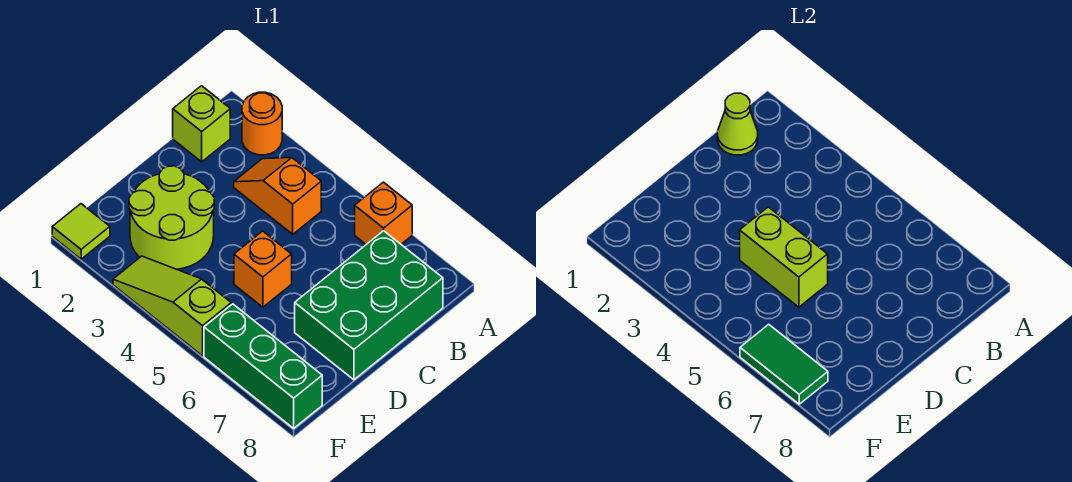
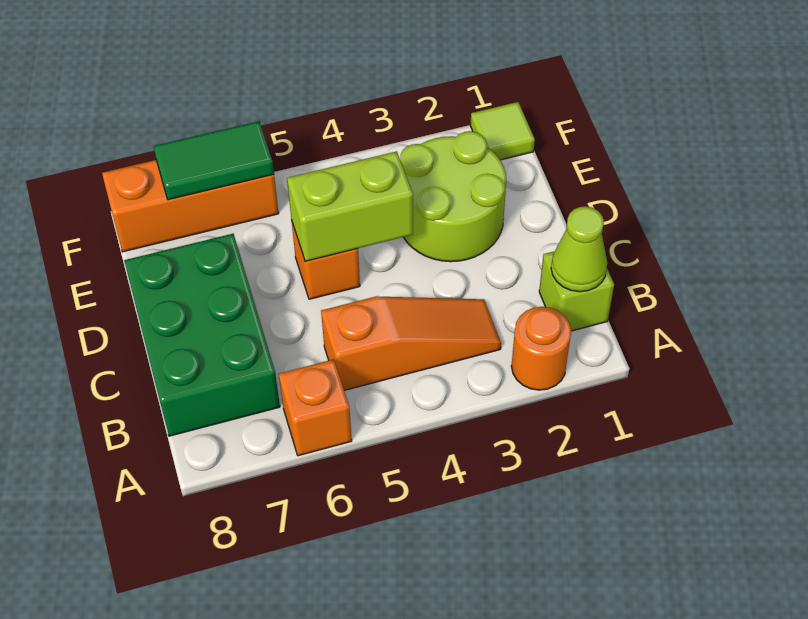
orange slope B3:B4 level 1 top 4 -> orange slope B3:B5 level 1 top 5
lime slope F3:F5 level 1 top 5 -> none
green brick F6:F8 level 1 -> orange brick F6:F8 level 1

